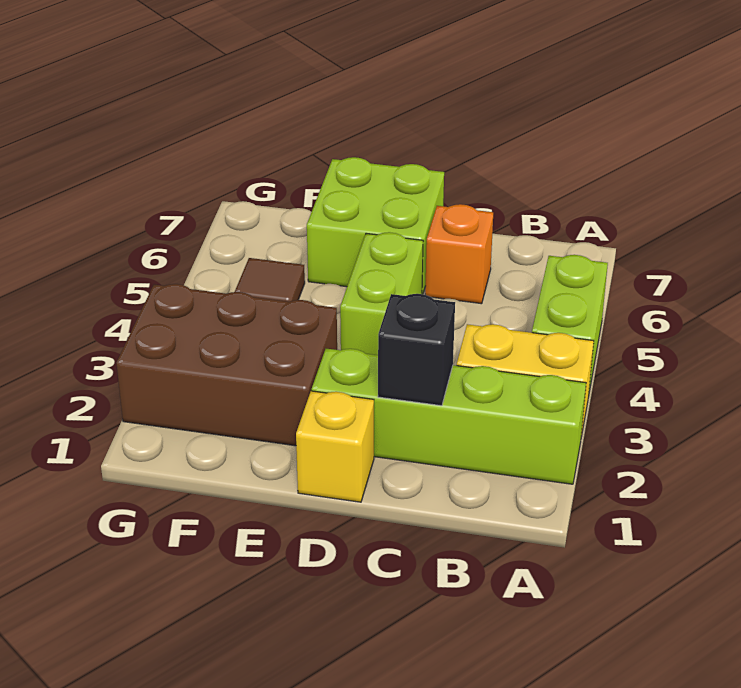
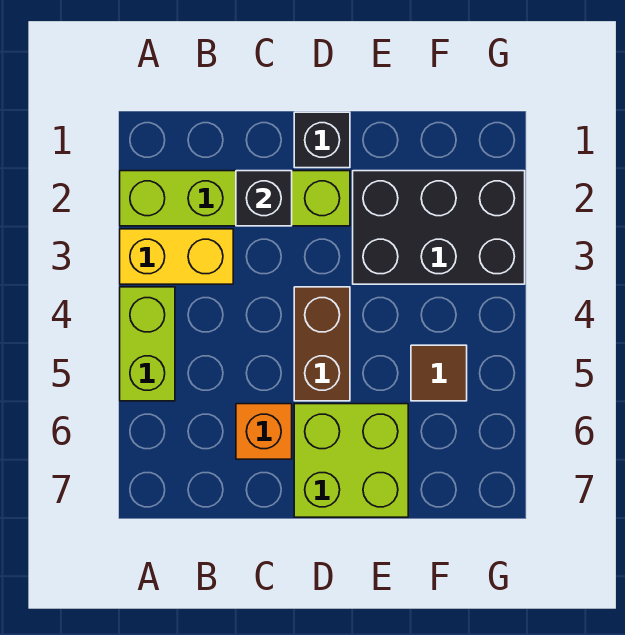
yellow brick D1 level 1 -> black brick D1 level 1
lime brick D4:D5 level 1 -> brown brick D4:D5 level 1
brown brick E2:G3 level 1 -> black brick E2:G3 level 1

